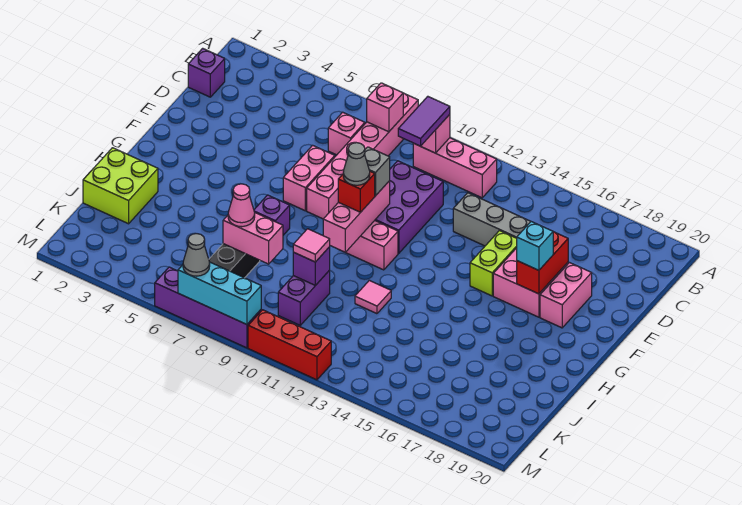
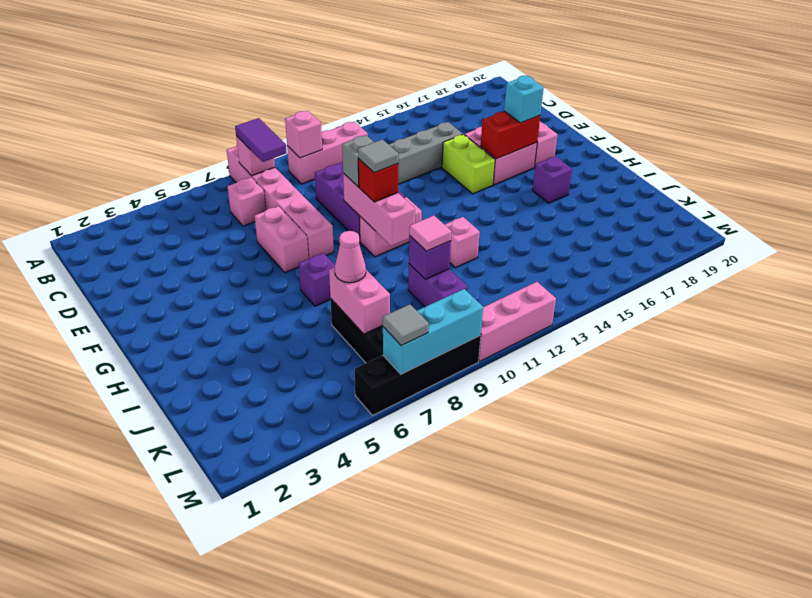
purple tile B10:C10 level 3 -> purple tile B8:C8 level 3
purple brick C1 level 1 -> purple brick H17 level 1
red brick E17:F17 level 2 -> red brick F16:F17 level 2
grey cone G10 level 4 -> grey tile G10 level 4
lime brick I1:J2 level 1 -> none
pink tile I12 level 1 -> pink brick I12 level 1
pink brick J7:J8 level 2 -> pink brick J7:K7 level 2
purple brick M6:M9 level 1 -> black brick M6:M9 level 1
grey cone M7 level 3 -> grey tile M7 level 3
red brick M10:M12 level 1 -> pink brick M10:M12 level 1

